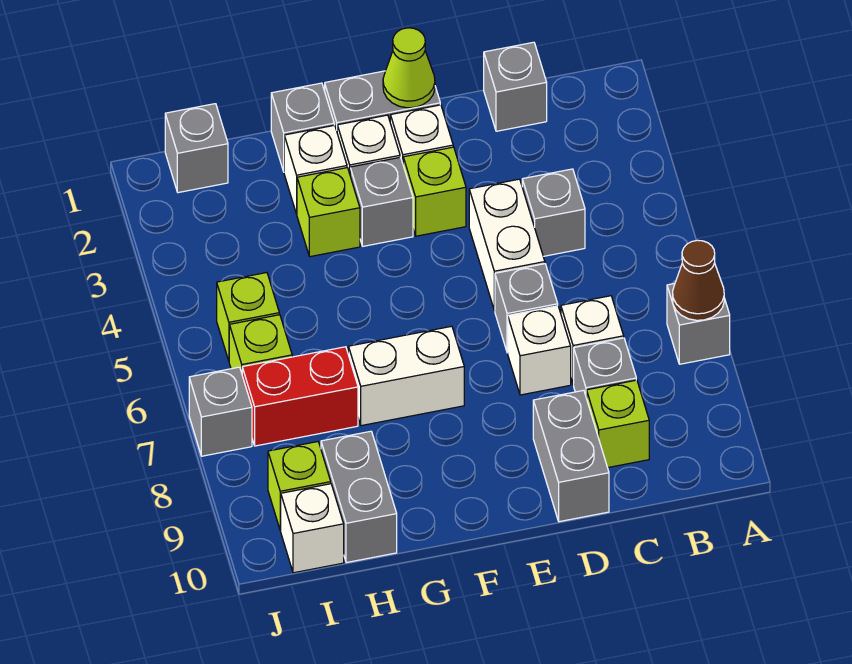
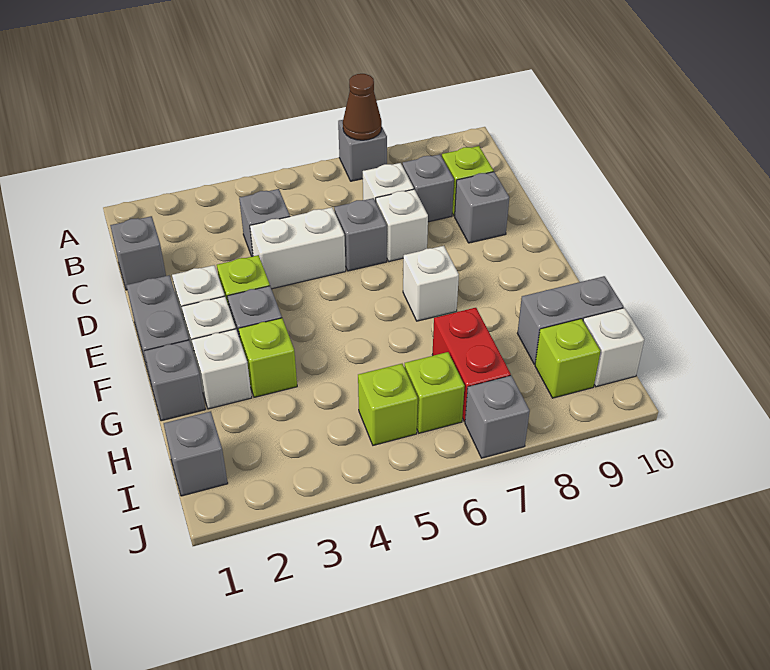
grey brick D9:D10 level 1 -> grey brick D9 level 1
lime cone E1 level 2 -> none
white brick F7:G7 level 1 -> white brick F7 level 1

